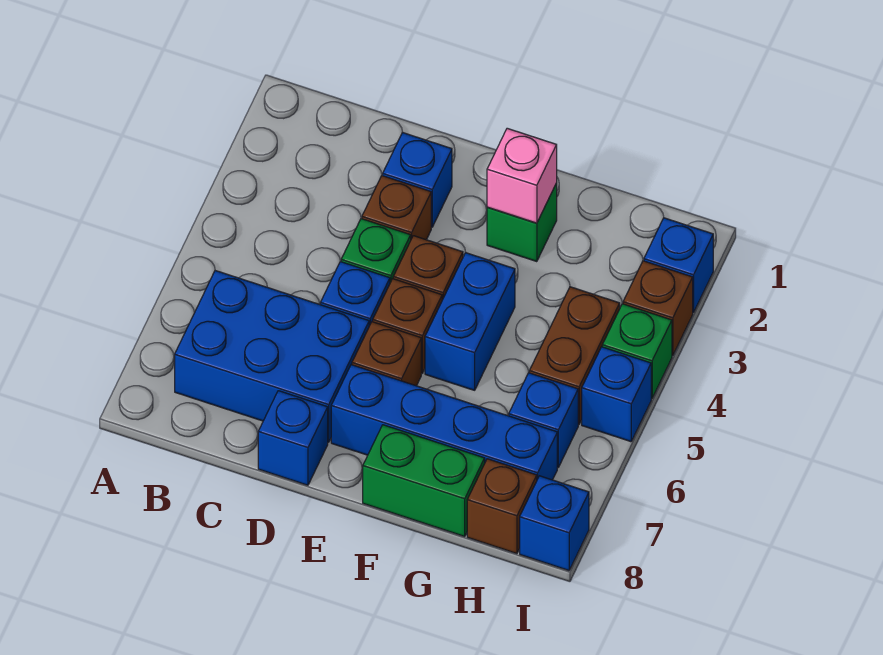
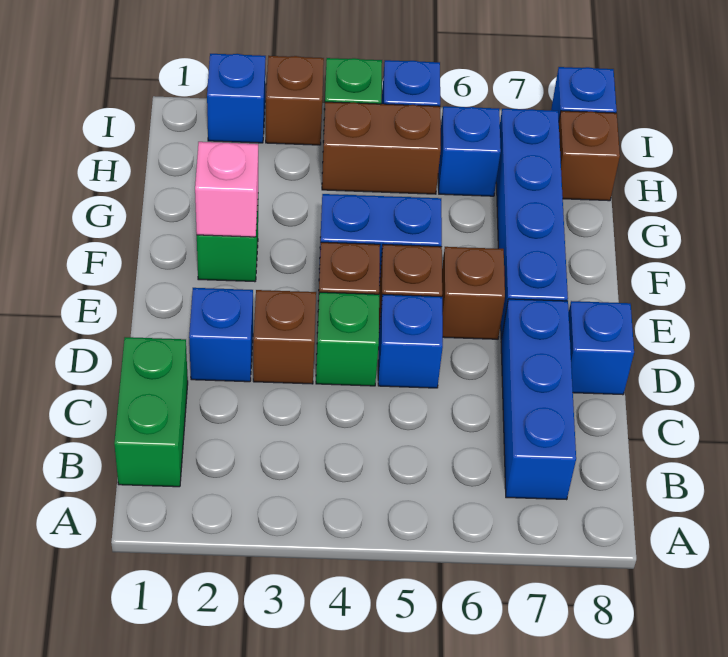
blue brick B6:D7 level 1 -> blue brick B7:D7 level 1
green brick F8:G8 level 1 -> green brick B1:C1 level 1

